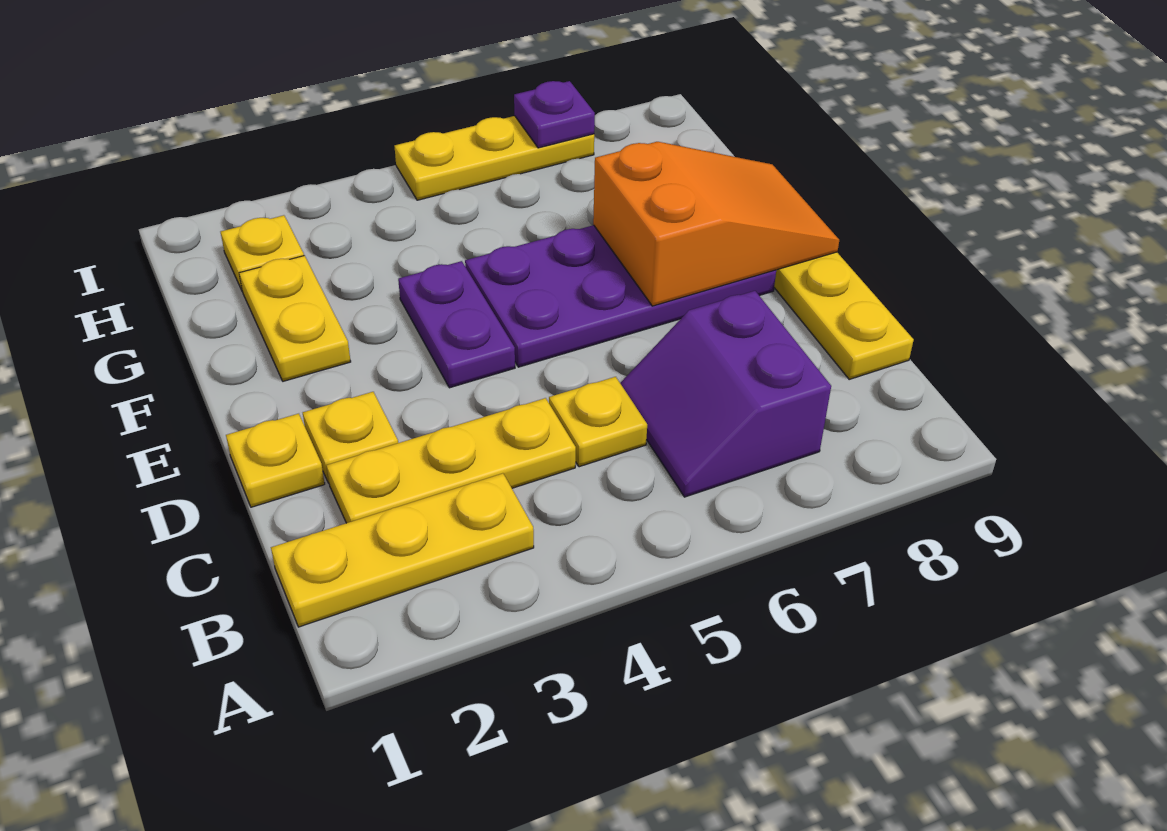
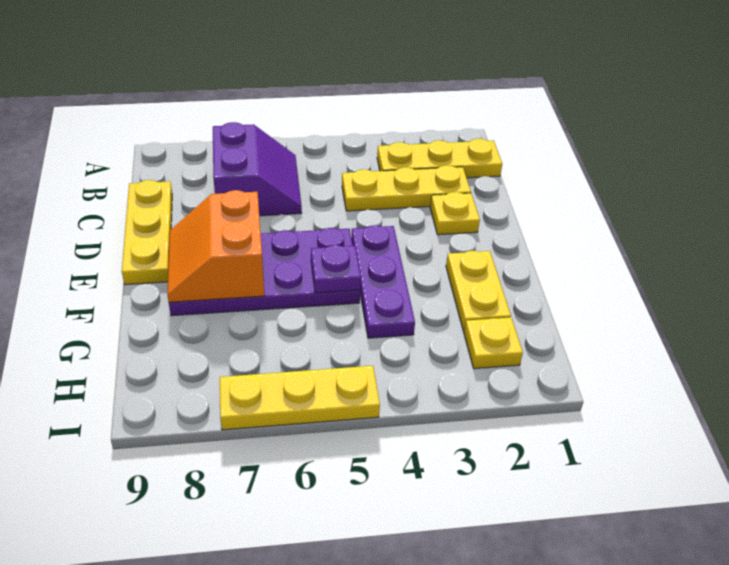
yellow plate C5 level 1 -> none
yellow plate D1 level 1 -> none
purple plate E4:F4 level 1 -> purple plate E4:G4 level 1
orange slope E7:F9 level 2 top 7 -> orange slope E7:F8 level 2 top 7
purple plate I7 level 2 -> purple plate F5 level 2

